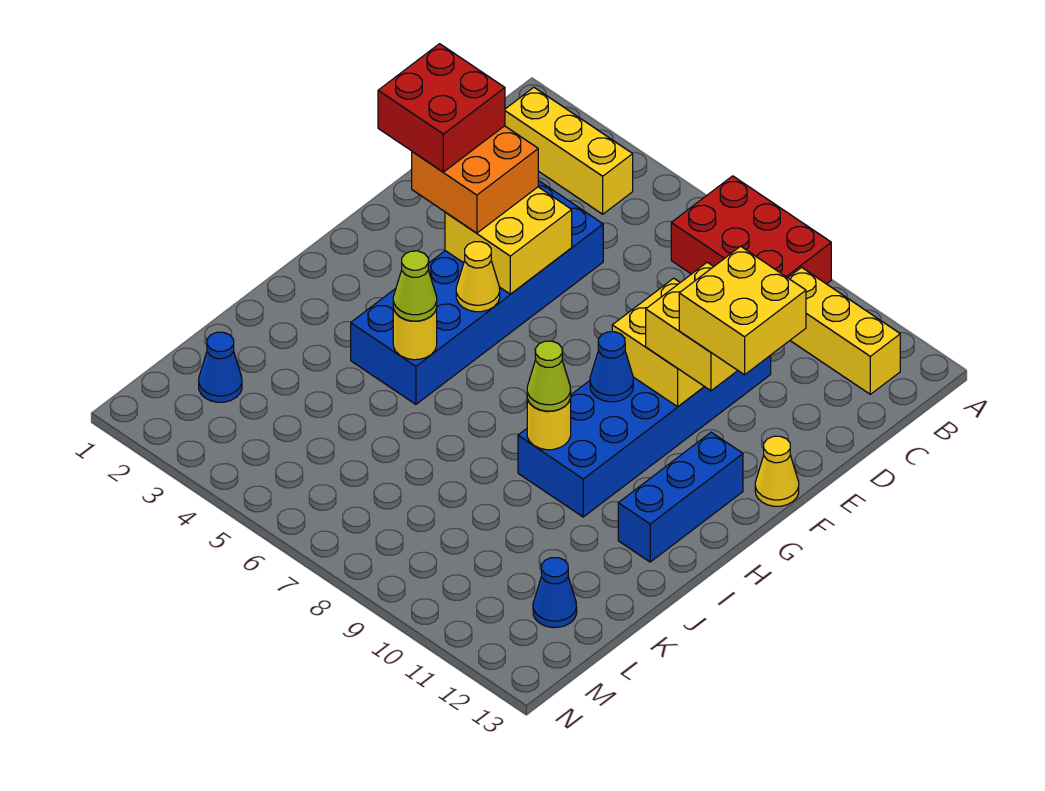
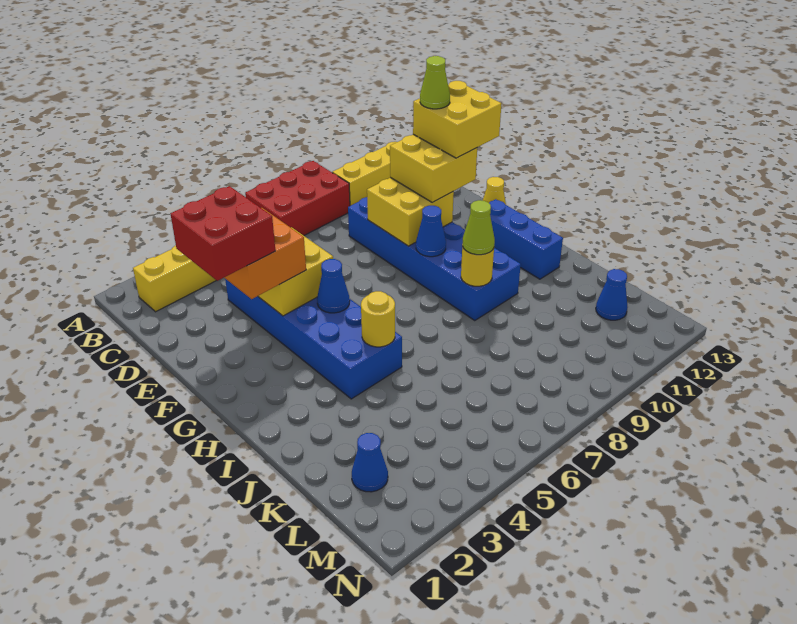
yellow cone G5 level 2 -> blue cone G5 level 2
lime cone I5 level 3 -> lime cone E11 level 5

